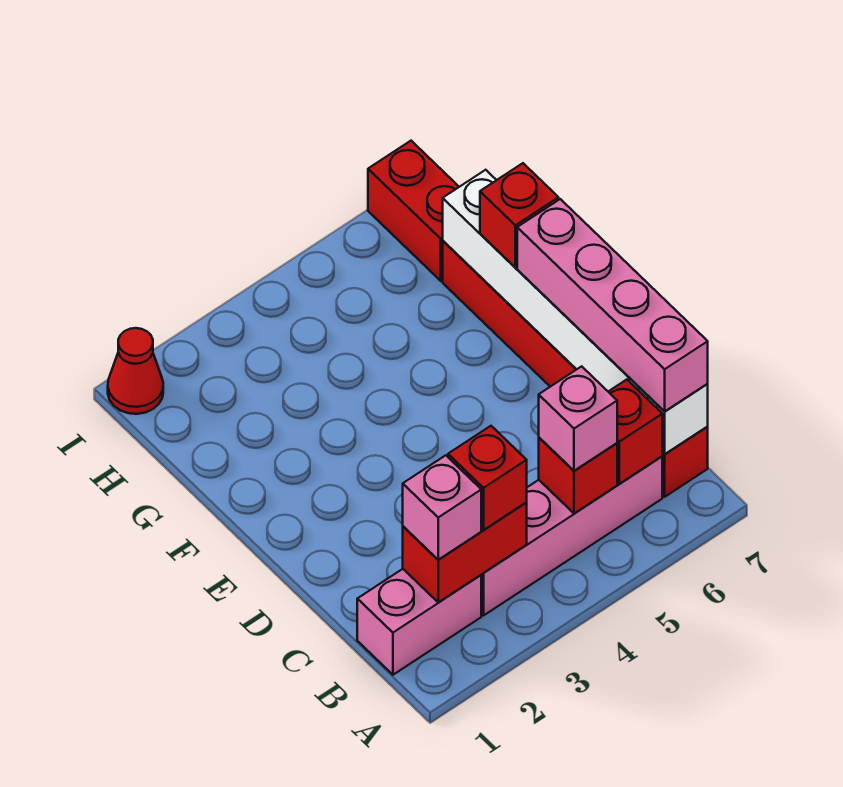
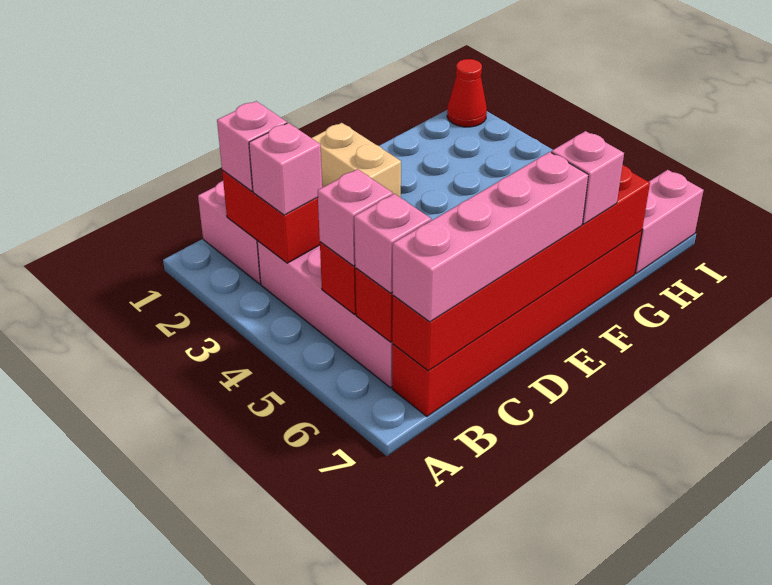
red brick B3 level 3 -> pink brick B3 level 3
none -> pink brick B6 level 3
white brick B7:G7 level 2 -> red brick B7:G7 level 2
none -> tan brick E1:E2 level 1
red brick F7 level 3 -> pink brick F7 level 3
red brick H7:I7 level 1 -> pink brick H7:I7 level 1

